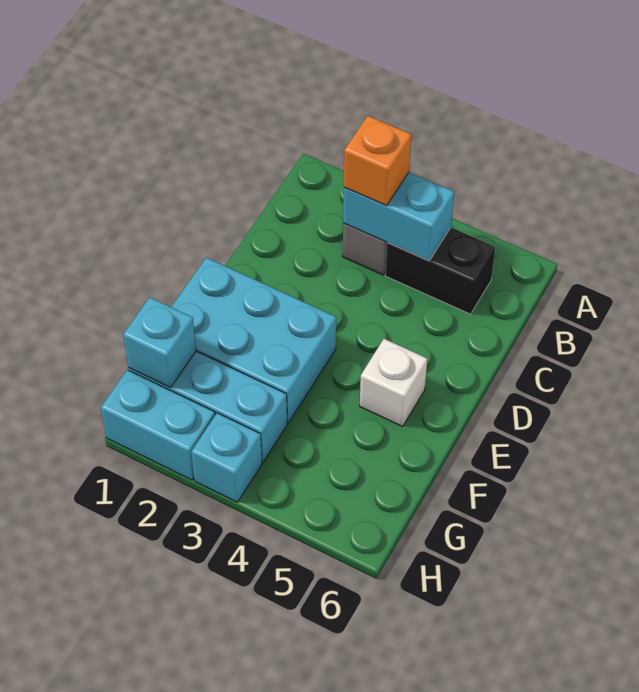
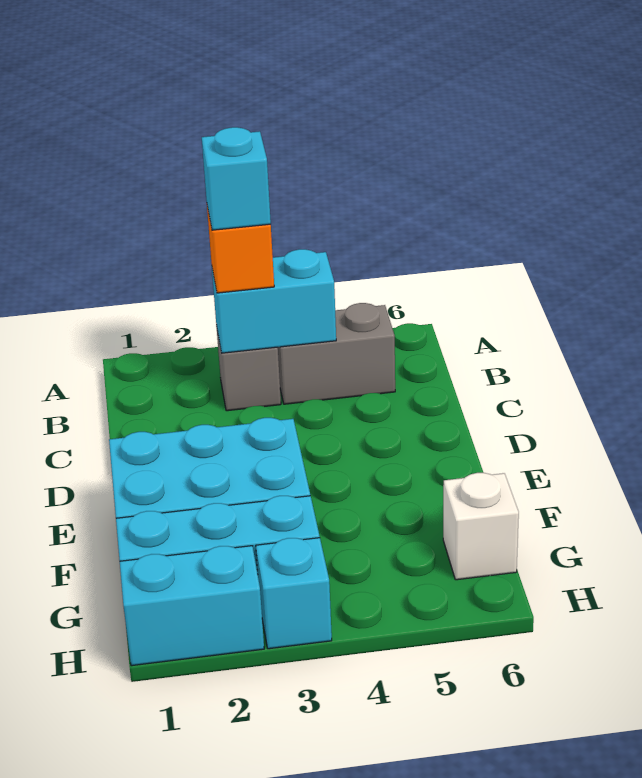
black brick B4:B5 level 1 -> grey brick B4:B5 level 1
white brick E5 level 1 -> white brick G6 level 1
cyan brick G1 level 2 -> cyan brick B3 level 4

